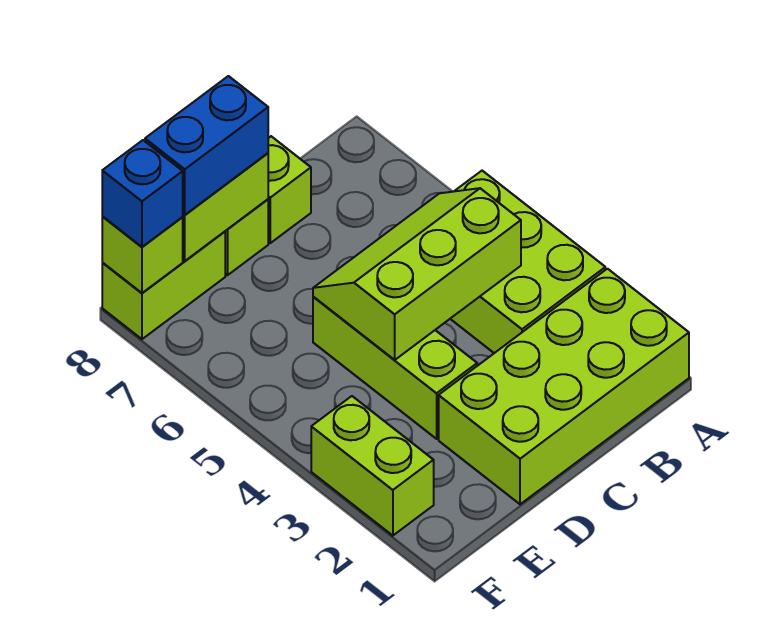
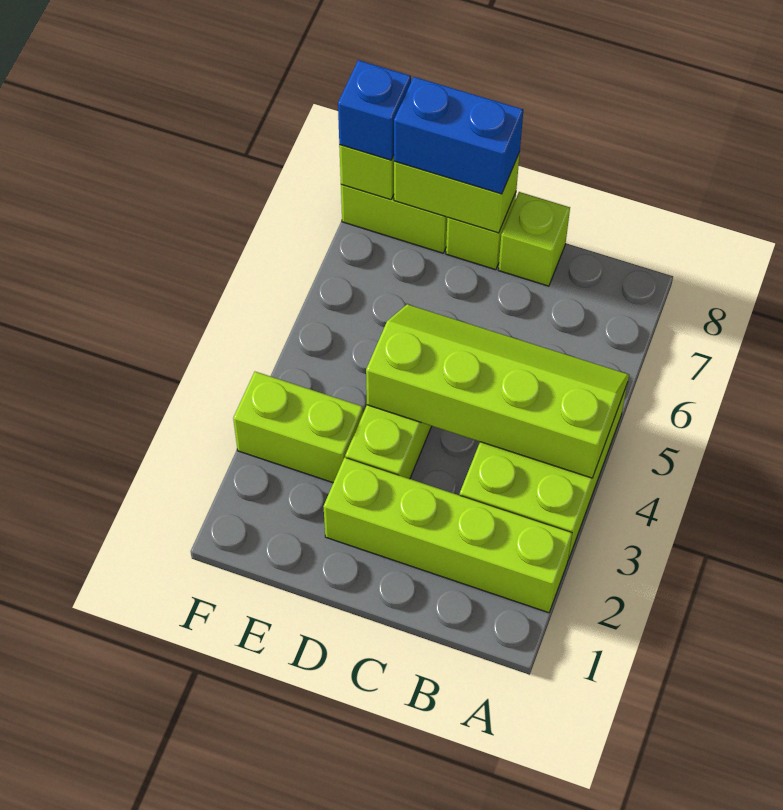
lime brick A1:D2 level 1 -> lime brick A2:D2 level 1
lime slope B4:D5 level 2 top 4 -> lime slope A4:D5 level 2 top 4
lime brick F2:F3 level 1 -> lime brick E3:F3 level 1

